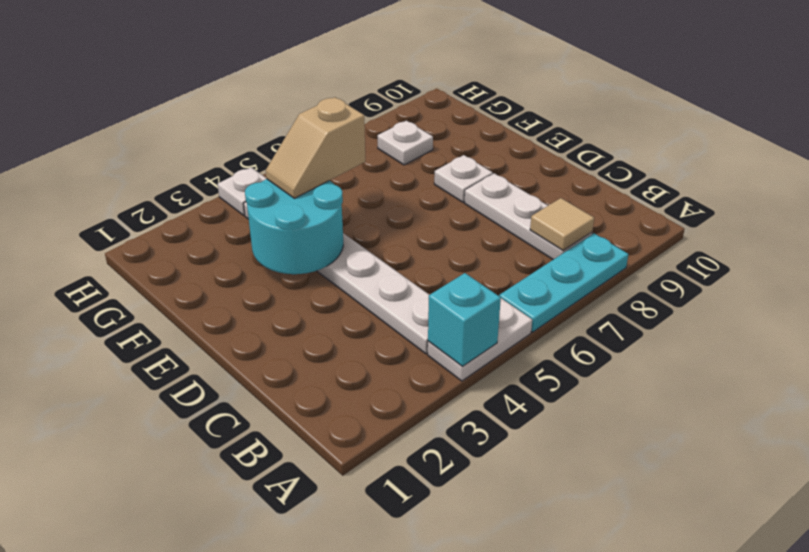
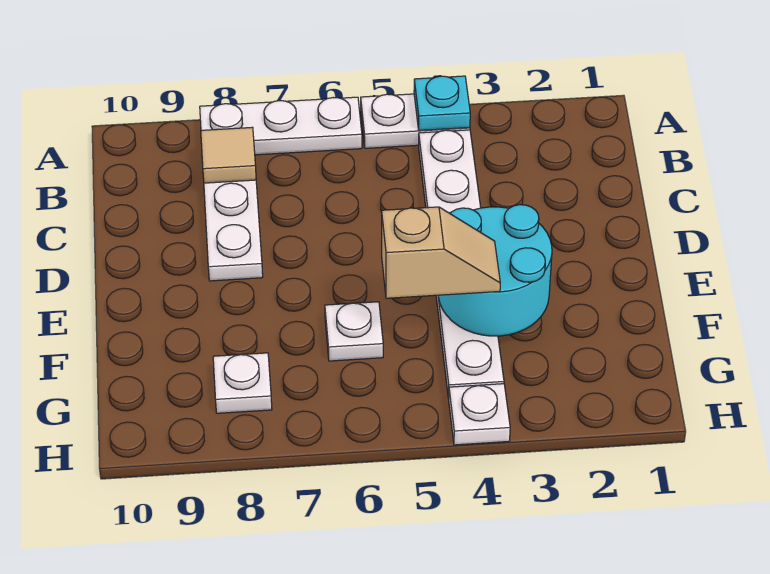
cyan brick A4 level 2 -> cyan plate A4 level 2
cyan plate A6:A8 level 1 -> white plate A6:A8 level 1
white plate E8 level 1 -> white plate F6 level 1

